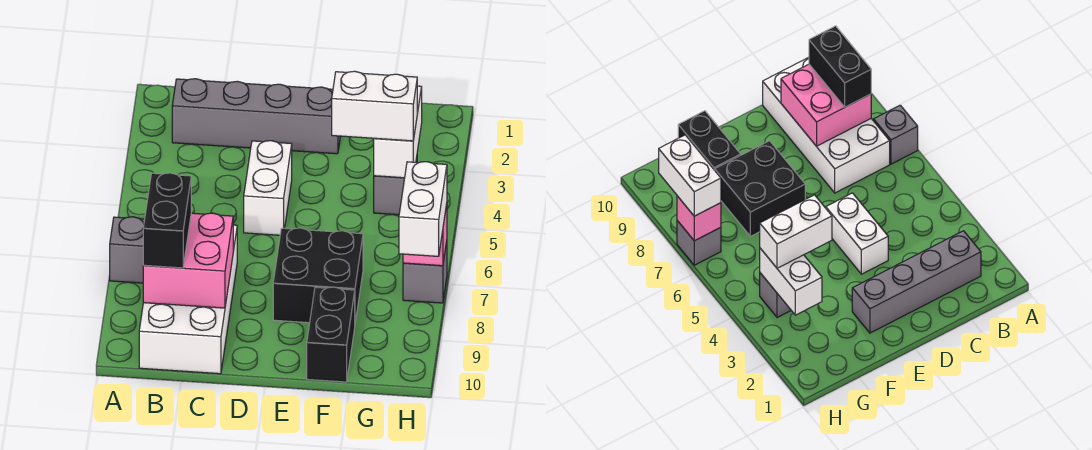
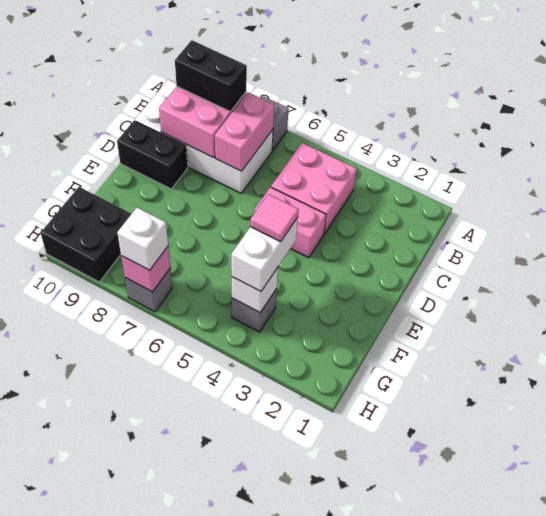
grey brick B2:E2 level 1 -> none
none -> pink brick B4:C5 level 1
none -> pink brick B7:C7 level 2
white brick D4:D5 level 1 -> pink brick D4:D5 level 1
black brick E7:F8 level 1 -> black brick G9:H10 level 1
none -> pink tile F4 level 4
black brick F9:F10 level 1 -> black brick D9:D10 level 1
white brick G3:G4 level 2 -> white brick G4 level 2
white brick H7:H8 level 3 -> white brick H7 level 3

